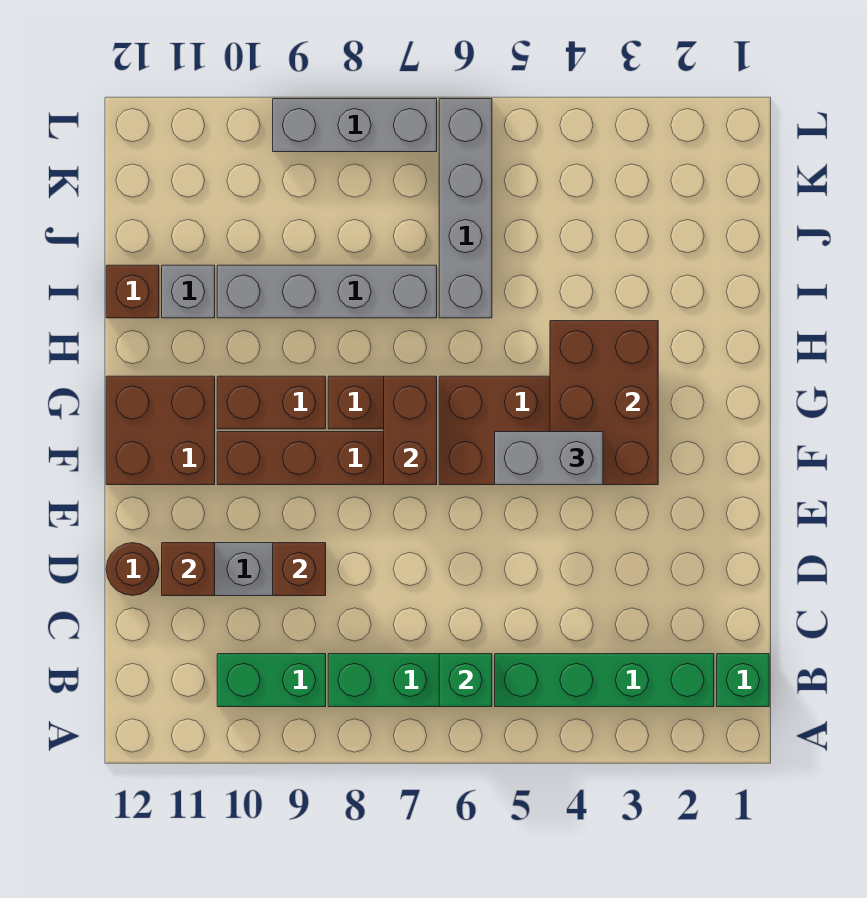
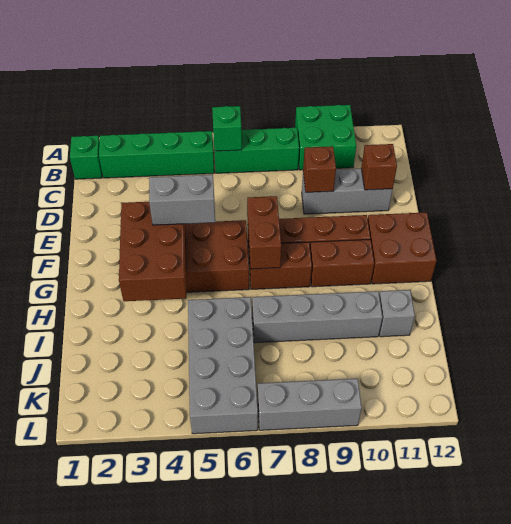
green brick B9:B10 level 1 -> green brick A9:B10 level 1
brown round brick D12 level 1 -> none
grey brick I6:L6 level 1 -> grey brick I5:L6 level 1
brown brick I12 level 1 -> none

